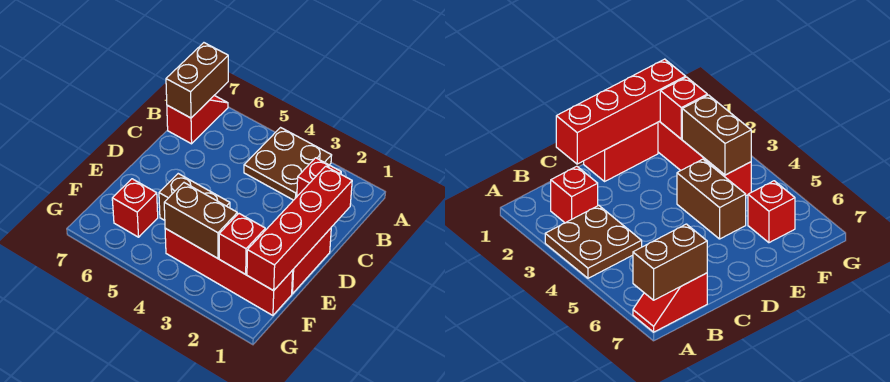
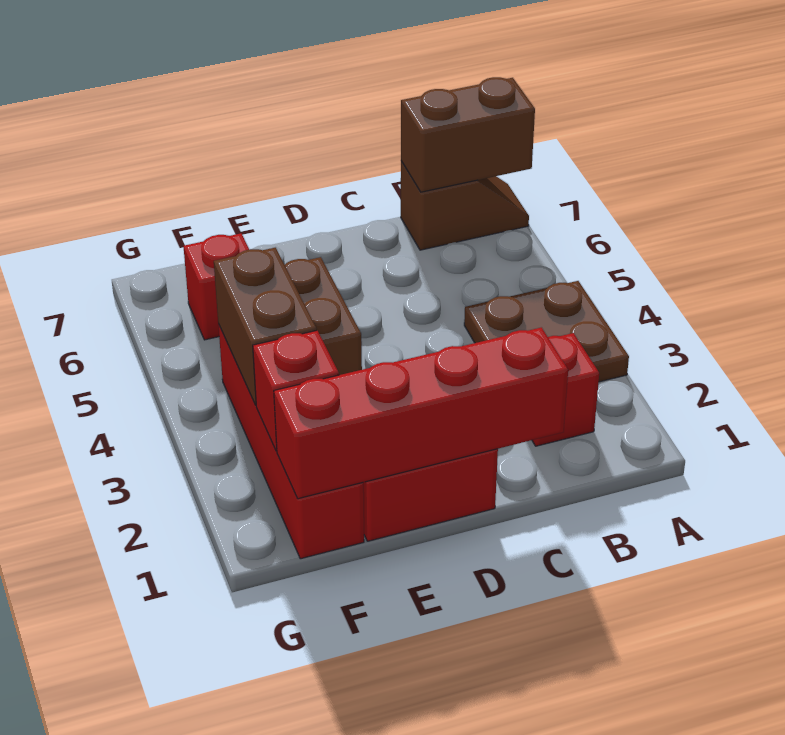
red slope A7:B7 level 1 top B -> brown slope A7:B7 level 1 top B

